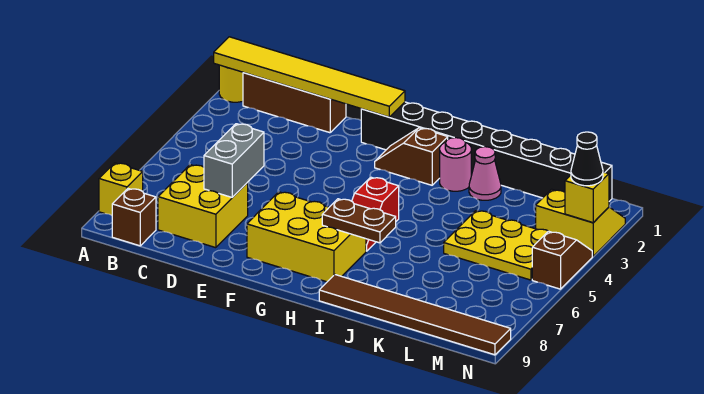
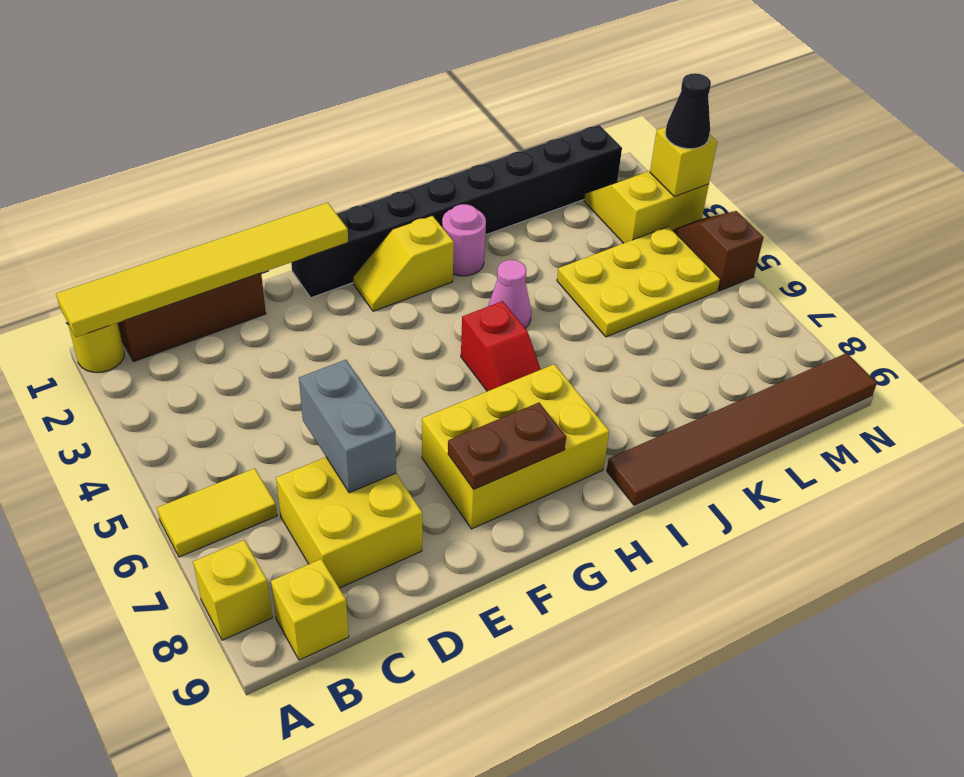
none -> yellow tile A6:B6 level 1
brown brick B9 level 1 -> yellow brick B9 level 1
brown slope G2:H2 level 1 top H -> yellow slope G2:H2 level 1 top H
brown plate H7:I7 level 2 -> brown plate F8:G8 level 2
pink cone J2 level 1 -> pink cone I4 level 1

